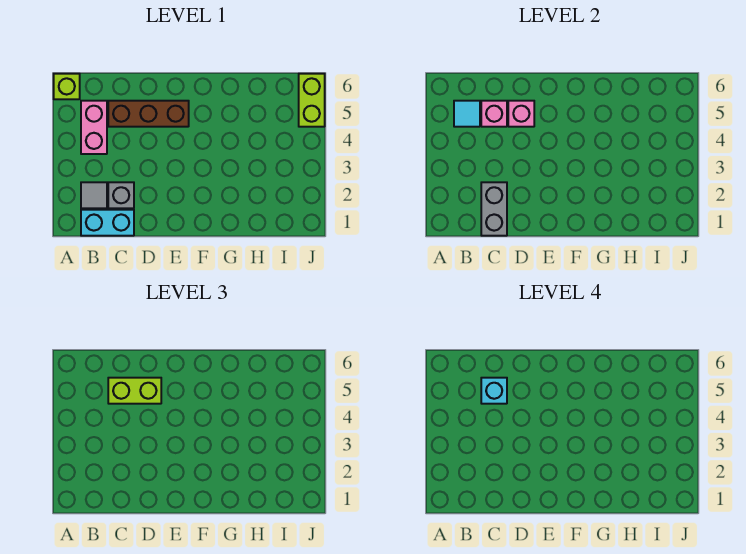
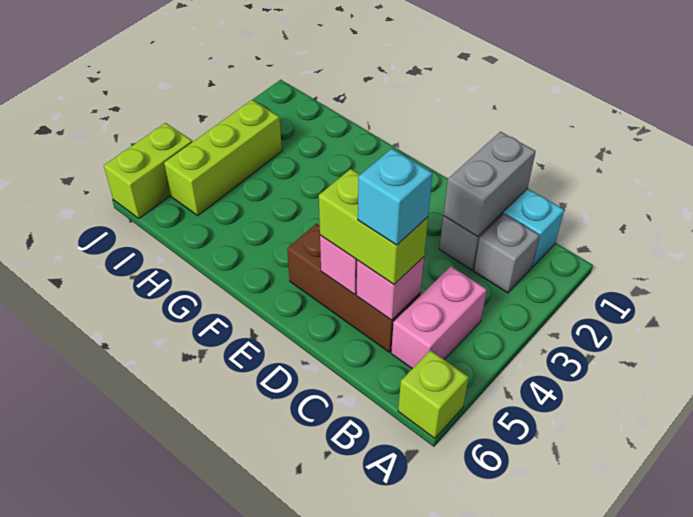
grey tile B2 level 1 -> grey brick B2 level 1
cyan tile B5 level 2 -> none
none -> lime brick I3:I5 level 1

